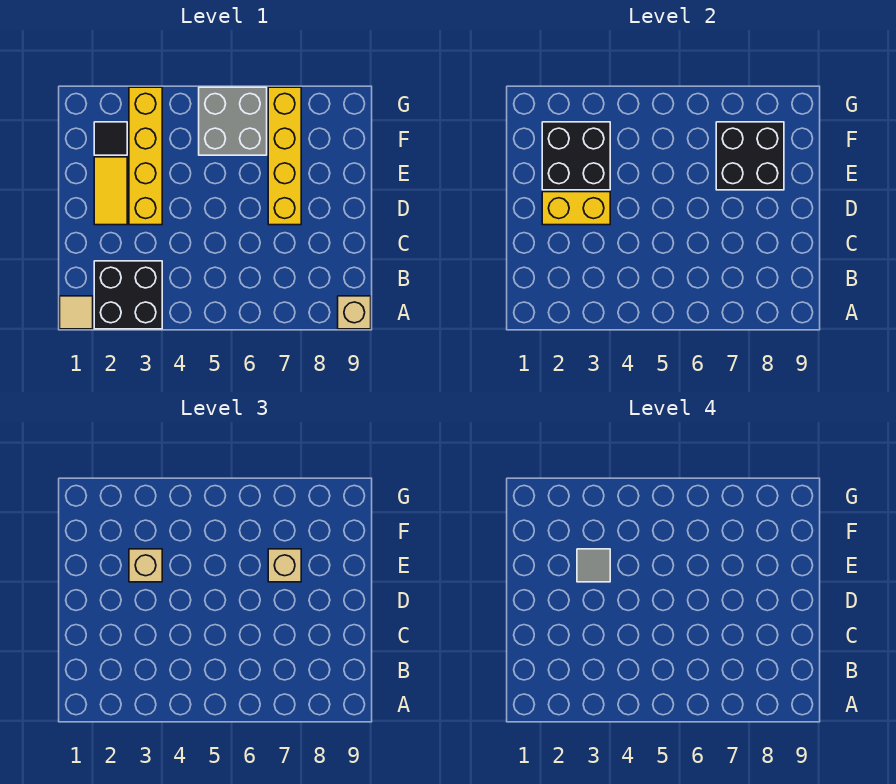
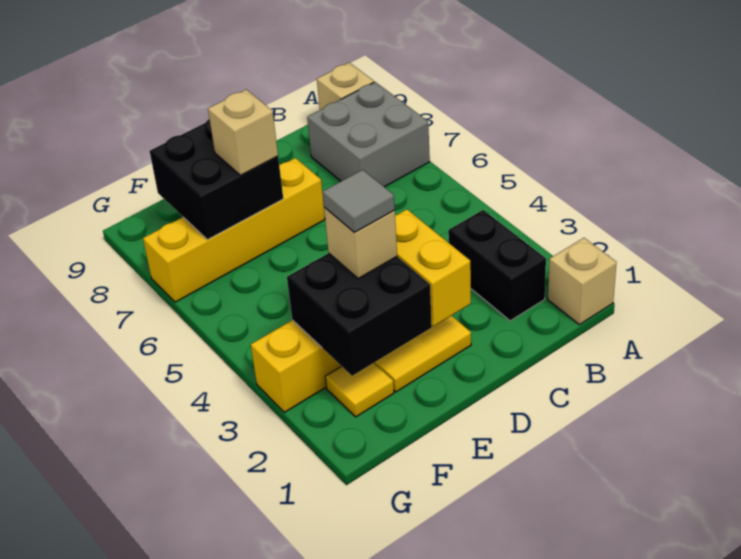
tan tile A1 level 1 -> tan brick A1 level 1
black brick A2:B3 level 1 -> black brick B2:B3 level 1
black tile F2 level 1 -> yellow tile F2 level 1
grey brick F5:G6 level 1 -> grey brick A7:B8 level 1

